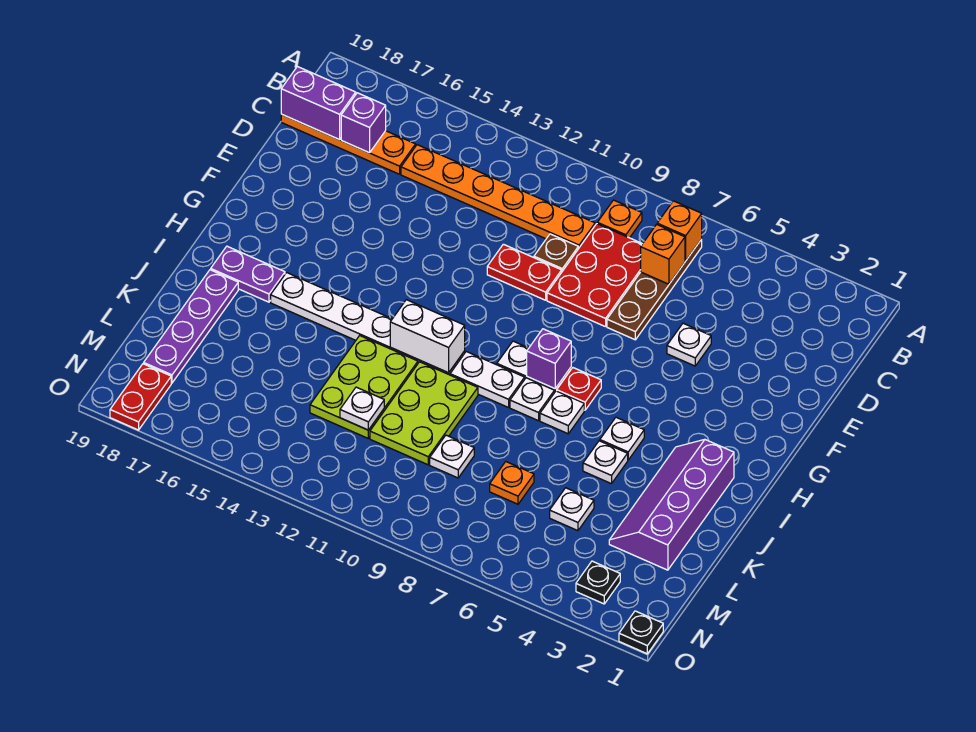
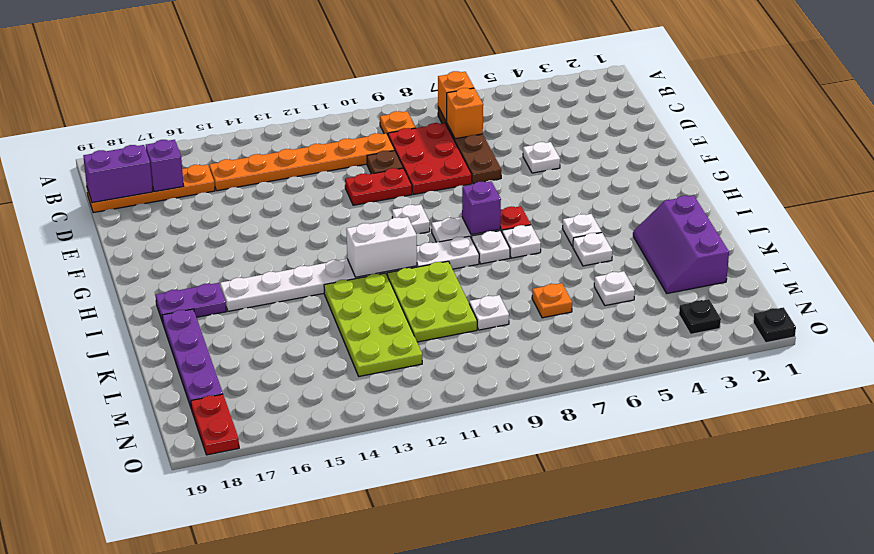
purple slope I2:L3 level 1 top 2 -> purple slope J2:L3 level 1 top 2
lime plate J12:L13 level 1 -> lime plate J12:M13 level 1
white plate L12 level 2 -> white plate G10 level 1

